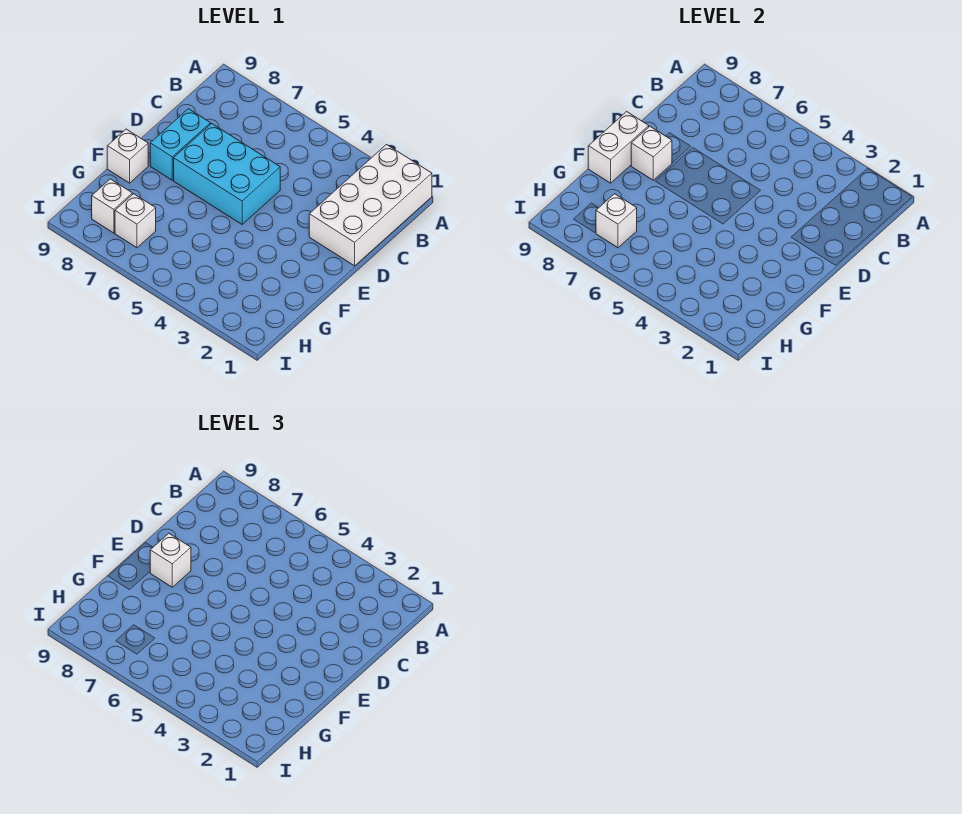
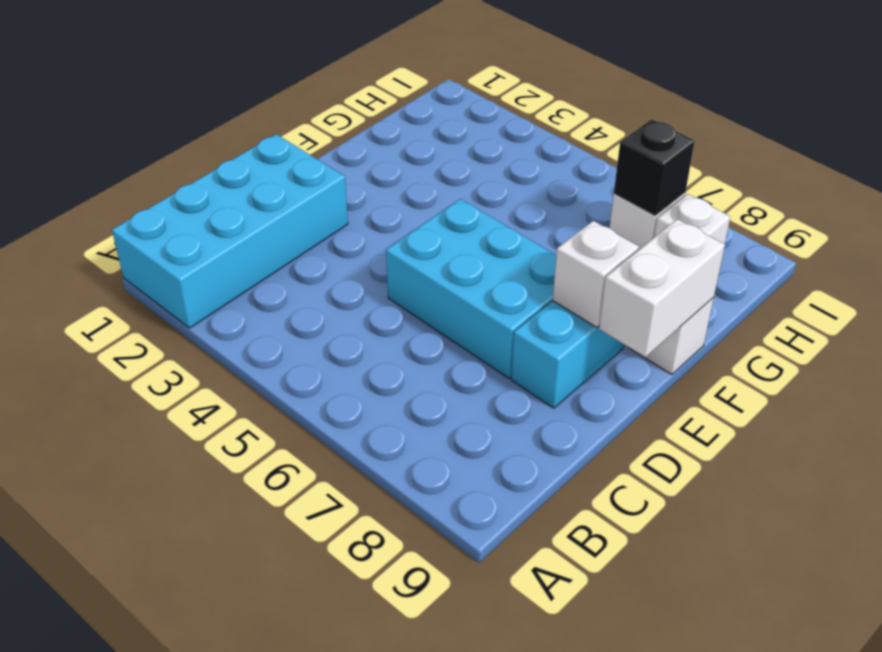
white brick A1:D2 level 1 -> cyan brick A1:D2 level 1
white brick E8 level 3 -> none
white brick H7 level 2 -> black brick H7 level 2

